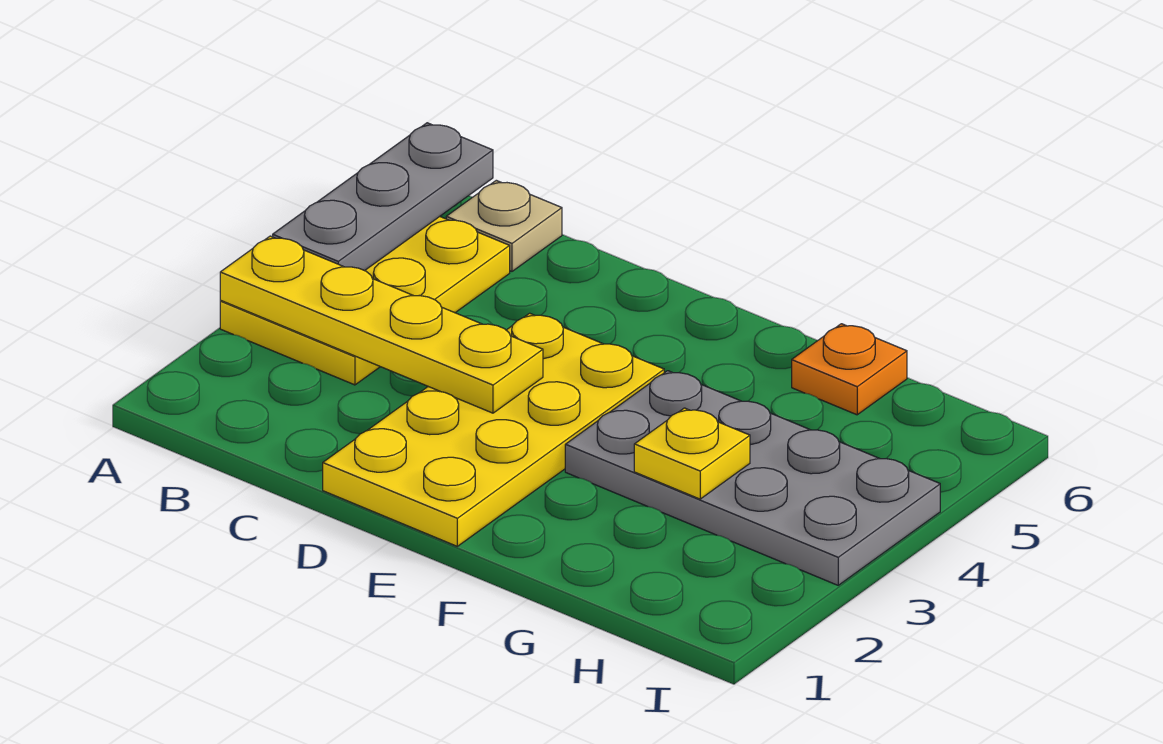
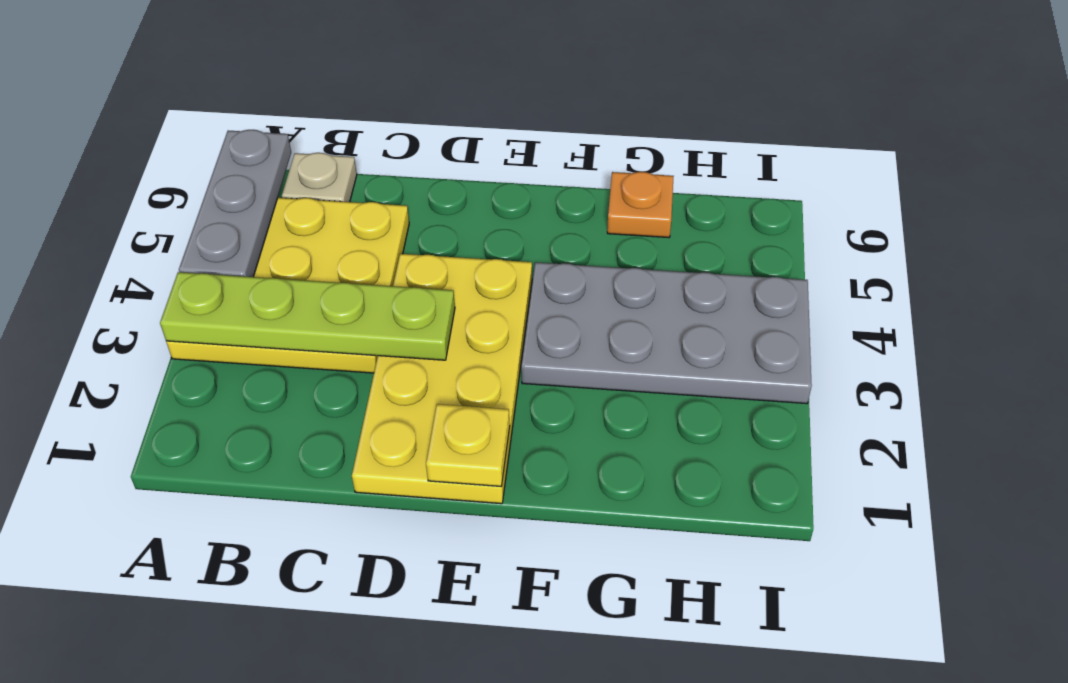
yellow plate A3:B5 level 1 -> yellow plate A3:C5 level 1
yellow plate A3:D3 level 2 -> lime plate A3:D3 level 2
yellow plate G3 level 2 -> yellow plate E1 level 2

